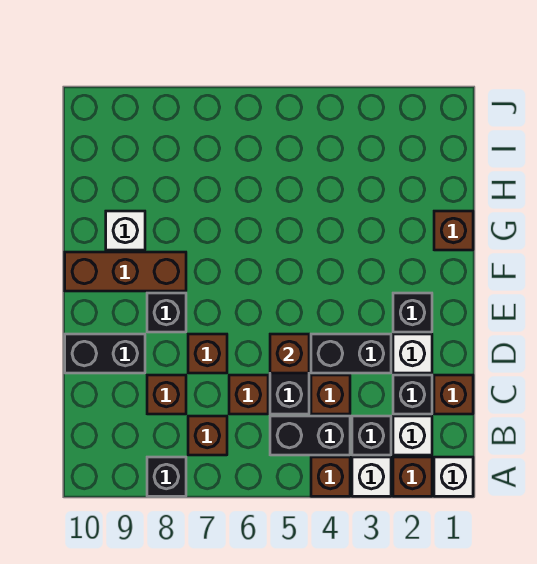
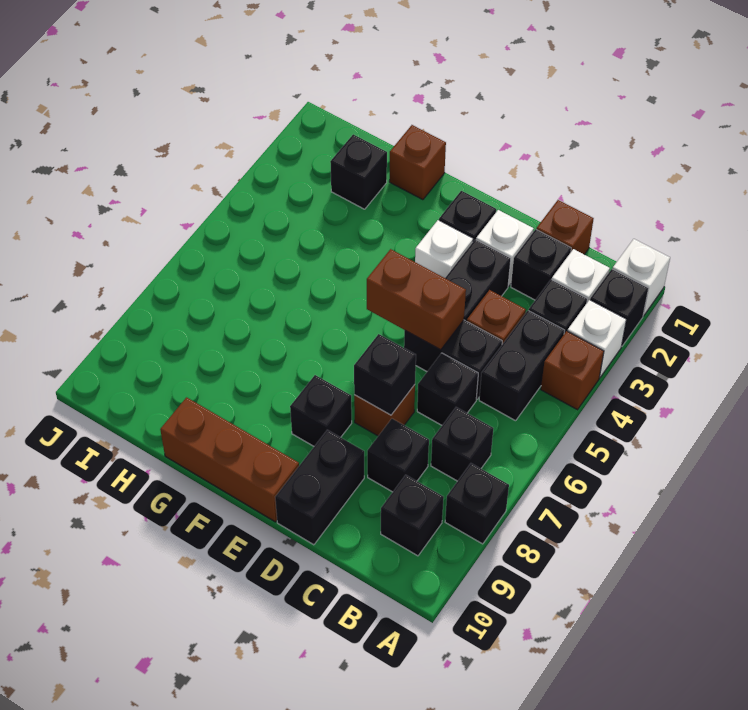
brown brick A2 level 1 -> black brick A2 level 1
brown brick B7 level 1 -> black brick B7 level 1
none -> black brick B9 level 1
brown brick C6 level 1 -> black brick C6 level 1
brown brick C8 level 1 -> black brick C8 level 1
brown brick D5 level 2 -> brown brick D5:E5 level 2
none -> black brick D7 level 2
brown brick F8:F10 level 1 -> brown brick E10:G10 level 1
white brick G9 level 1 -> white brick E3 level 1
none -> black brick H2 level 1

